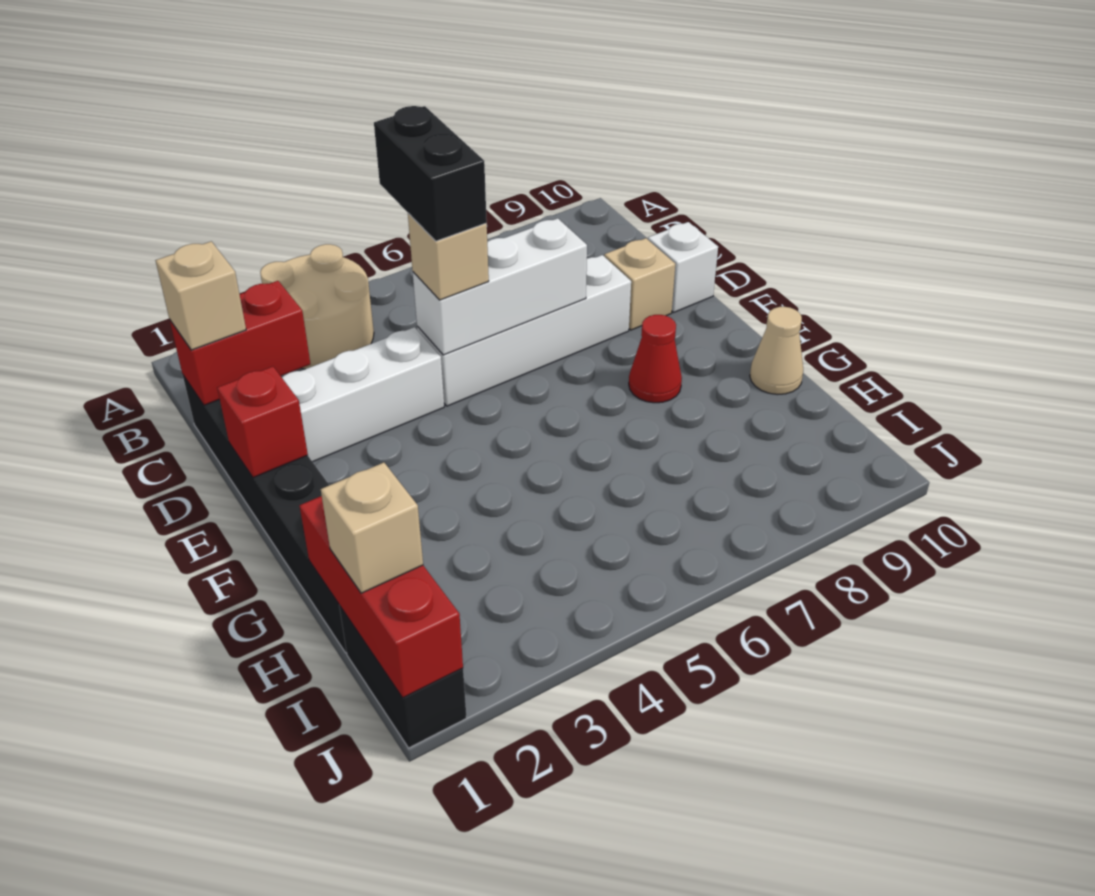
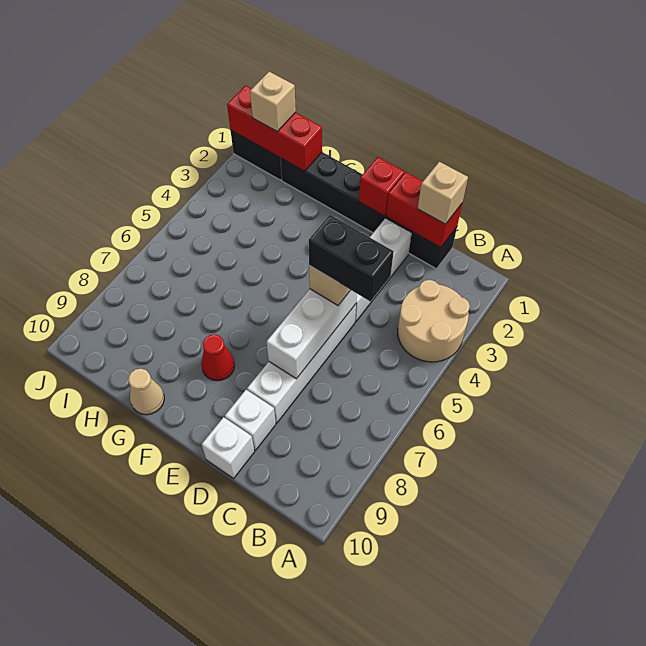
red brick C1:C2 level 2 -> red brick C1:D1 level 2
tan brick D9 level 1 -> white brick D9 level 1

